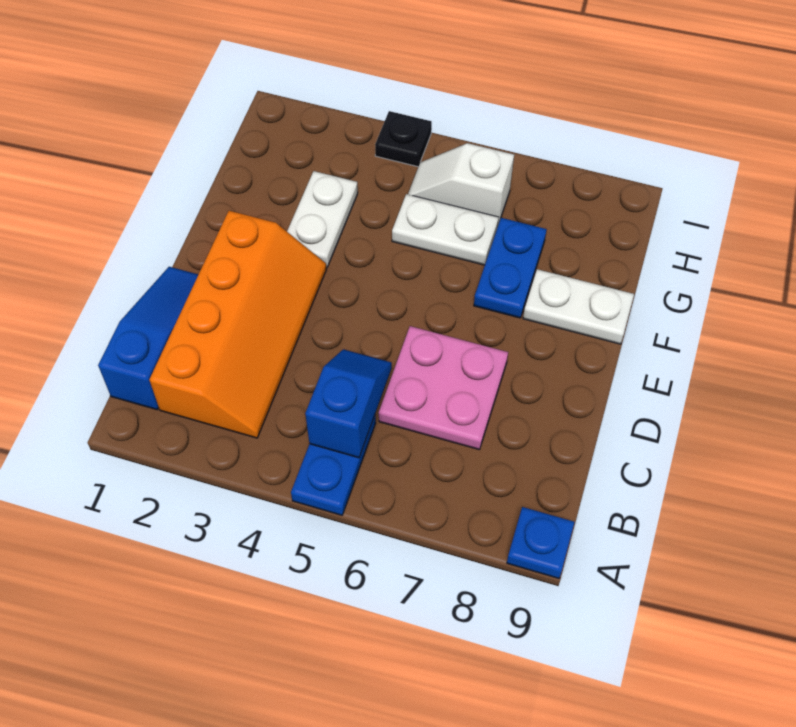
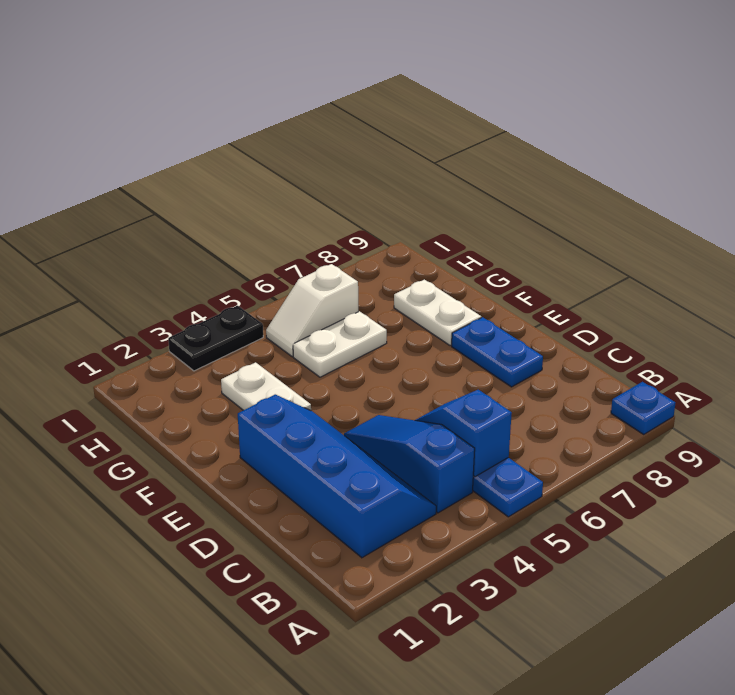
blue slope B1:D1 level 1 top B -> blue slope B4:D4 level 1 top B
orange slope B2:E3 level 1 top 2 -> blue slope B2:E3 level 1 top 2
pink plate C6:D7 level 1 -> none
blue plate F7:G7 level 1 -> blue plate D8:E8 level 1
white plate F8:F9 level 1 -> white plate F8:G8 level 1
black plate I4 level 1 -> black plate I3:I4 level 1

